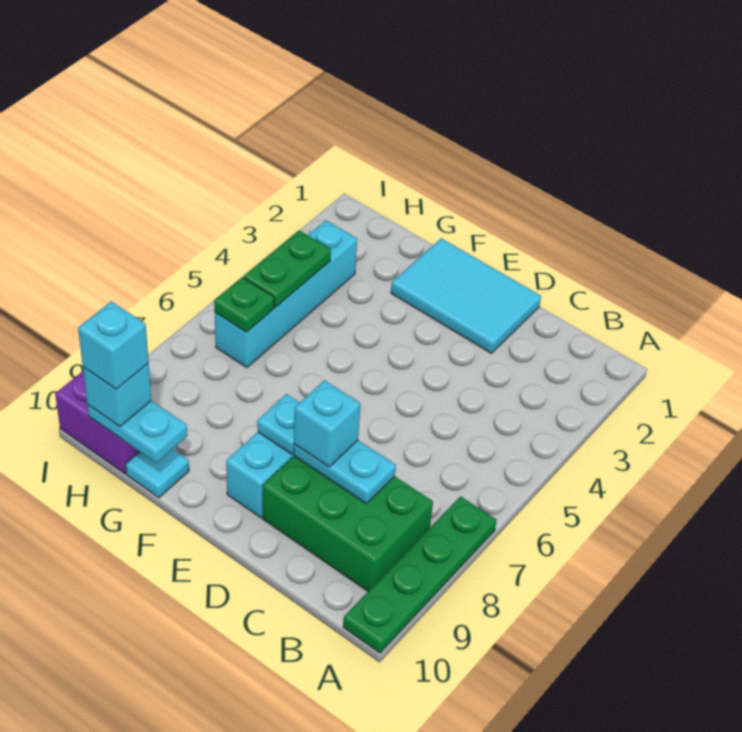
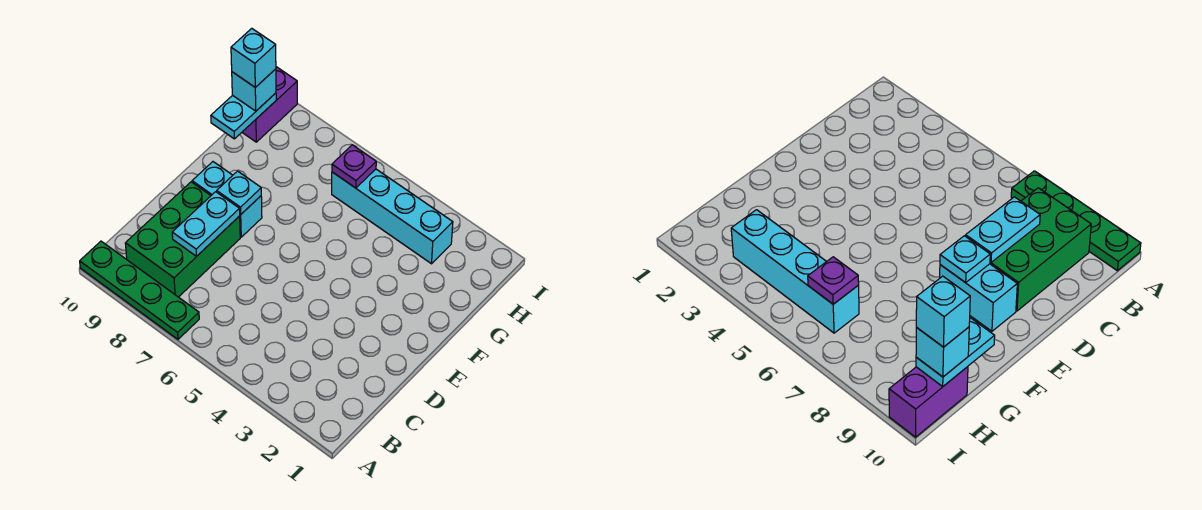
cyan tile D1:F2 level 1 -> none
cyan brick D8 level 3 -> none
cyan tile G10 level 1 -> none
green plate H4:H5 level 2 -> none
green plate H6 level 2 -> purple plate H6 level 2

